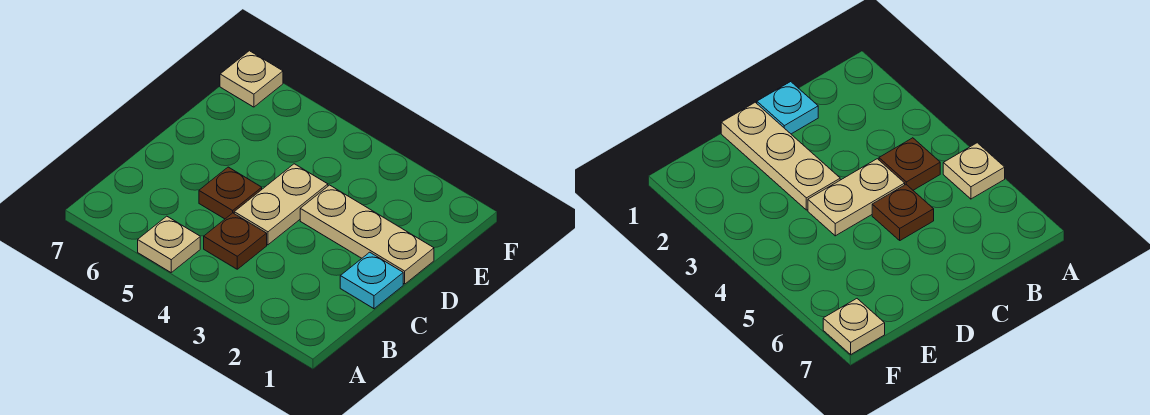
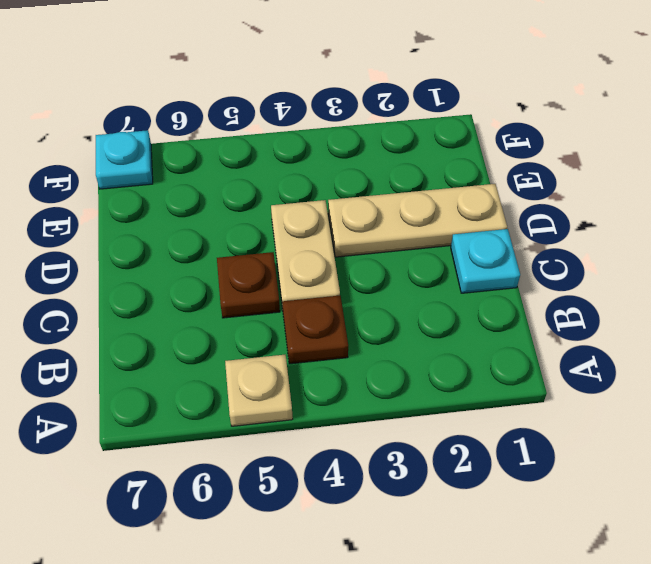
tan plate F7 level 1 -> cyan plate F7 level 1

